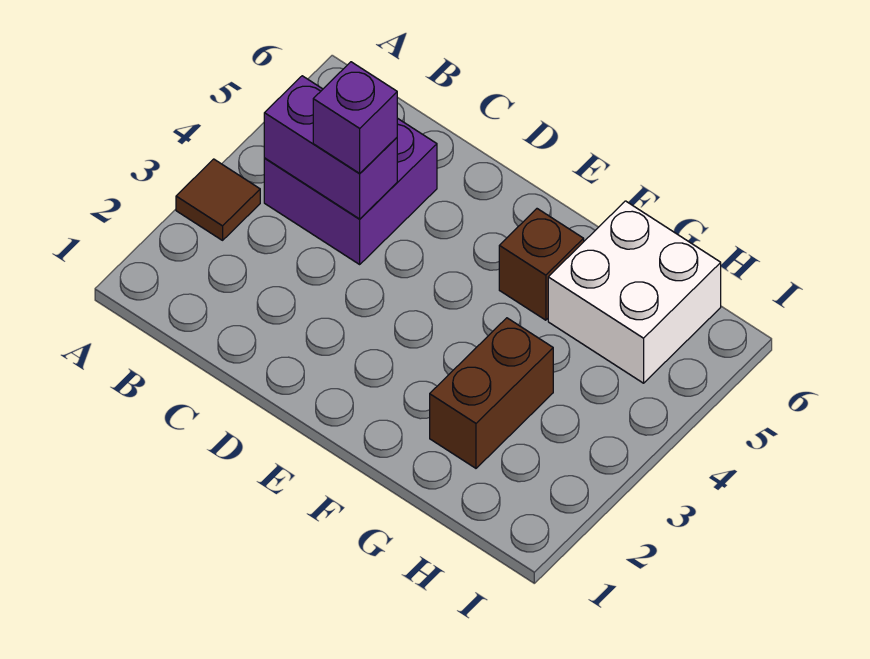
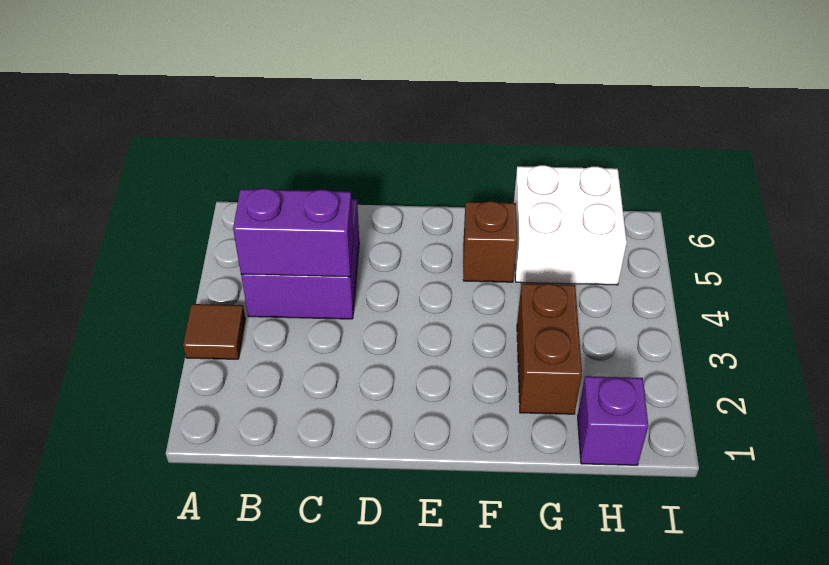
purple brick C4 level 3 -> purple brick H1 level 1

